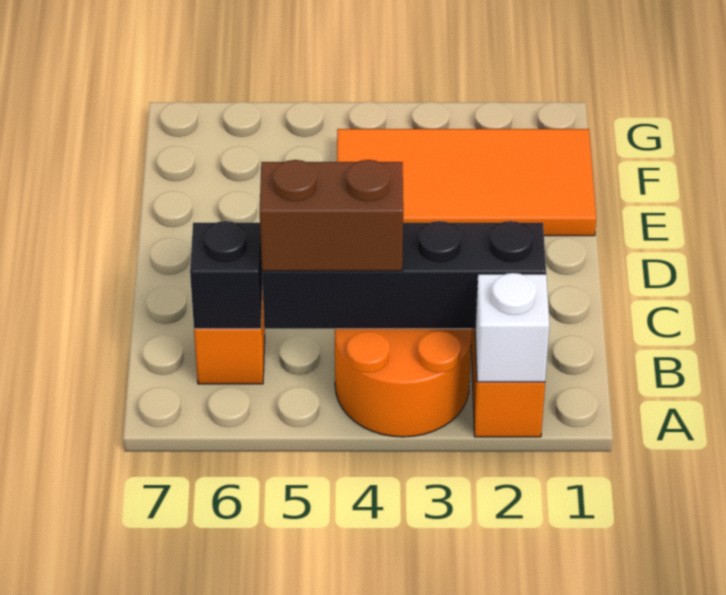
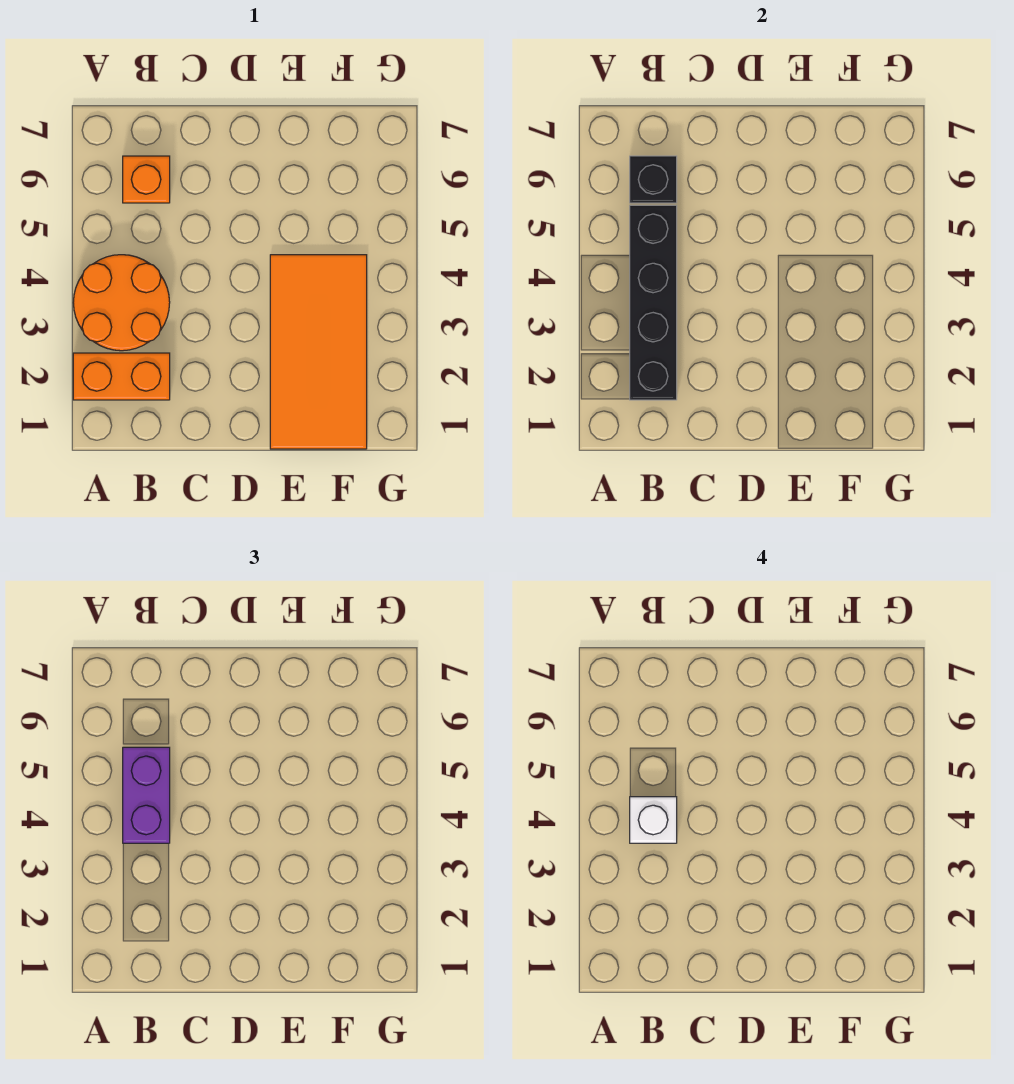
white brick A2 level 2 -> white brick B4 level 4
brown brick B4:B5 level 3 -> purple brick B4:B5 level 3

